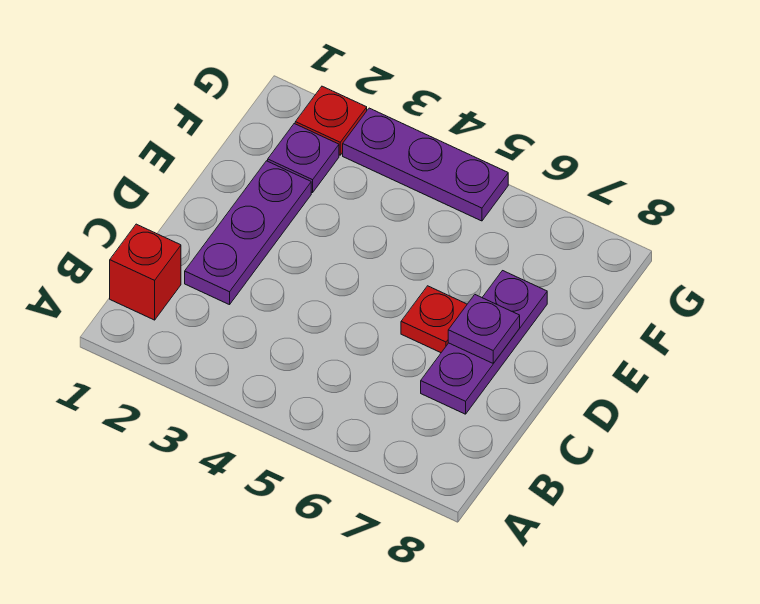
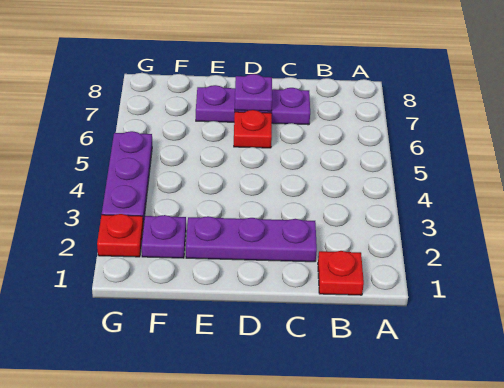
red brick B1 level 1 -> red plate B1 level 1

